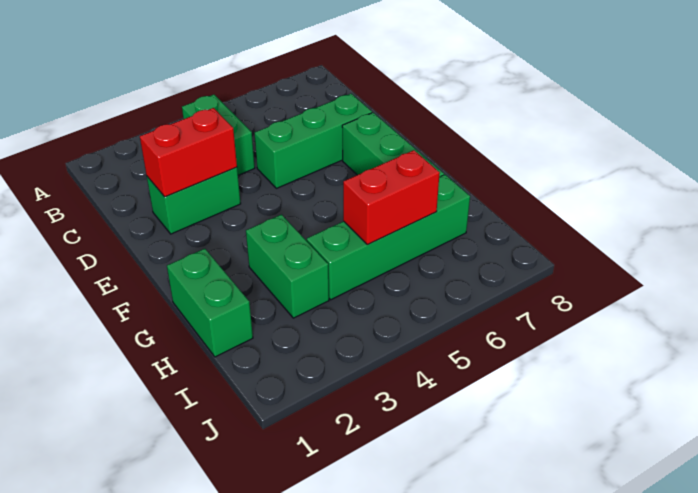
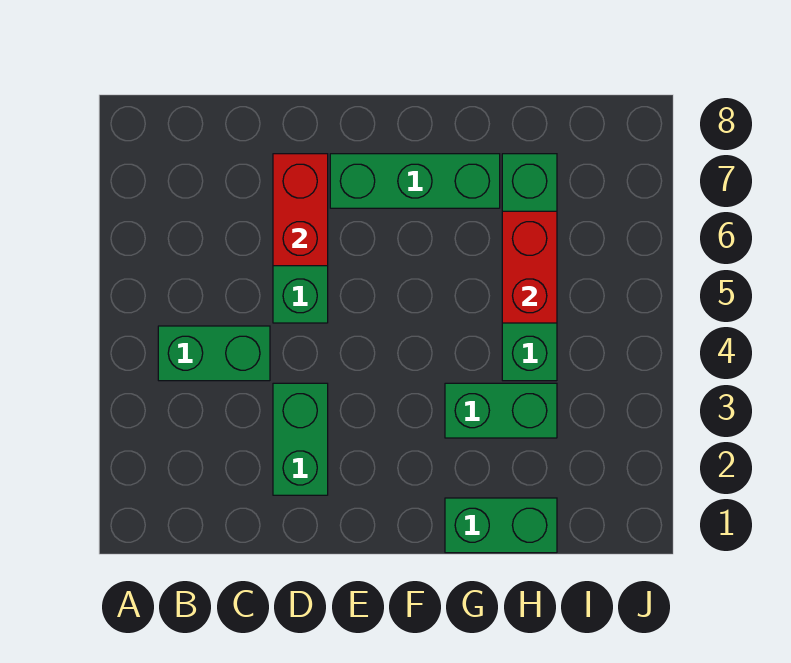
red brick D2:D3 level 2 -> red brick D6:D7 level 2

